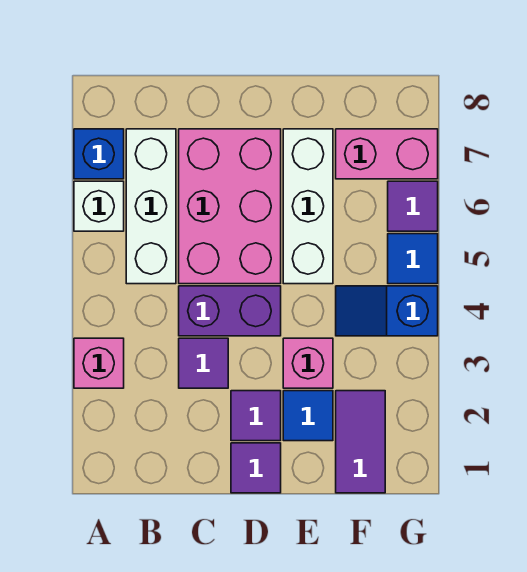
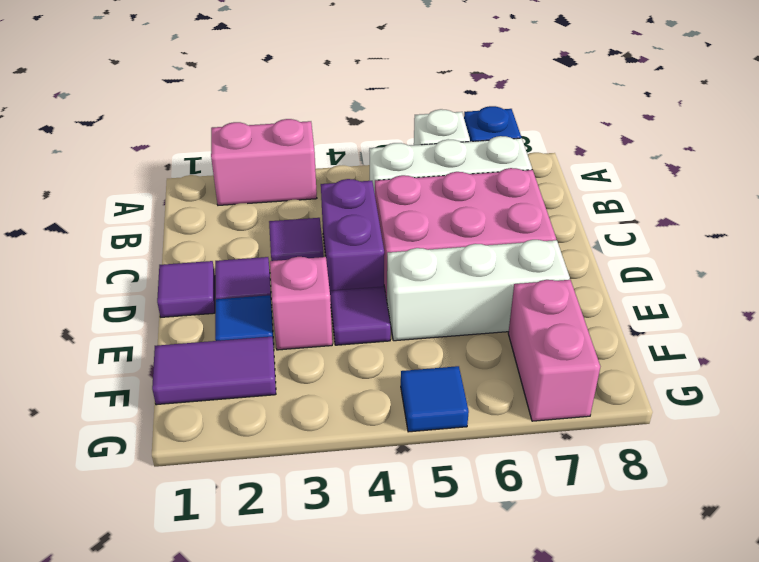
pink brick A3 level 1 -> pink brick A2:A3 level 1
blue slope F4:G4 level 1 top G -> none
purple tile G6 level 1 -> purple tile E4 level 1

